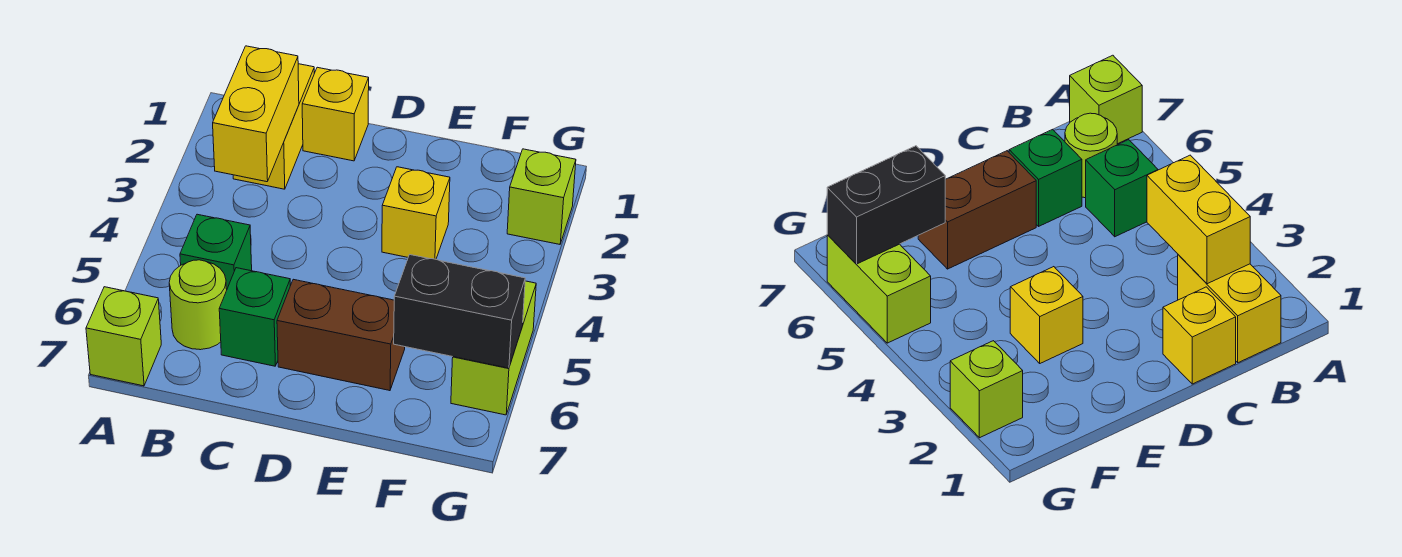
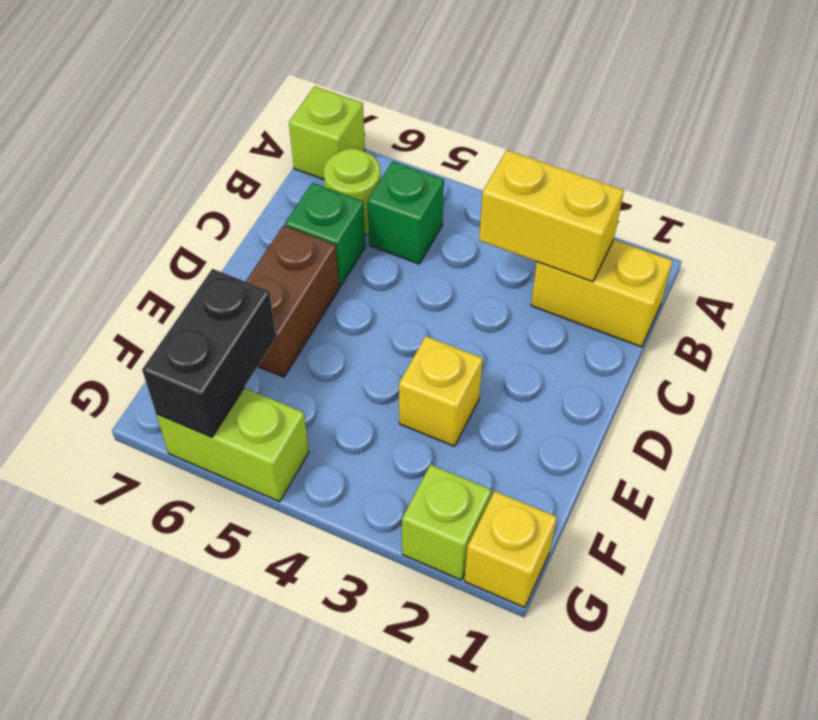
yellow brick C1 level 1 -> yellow brick G1 level 1

